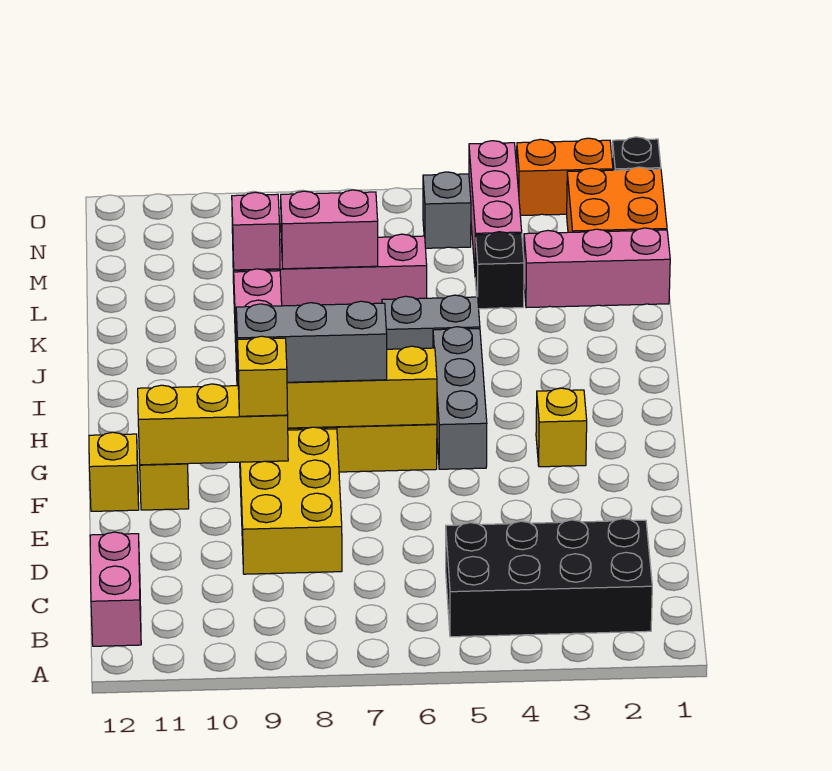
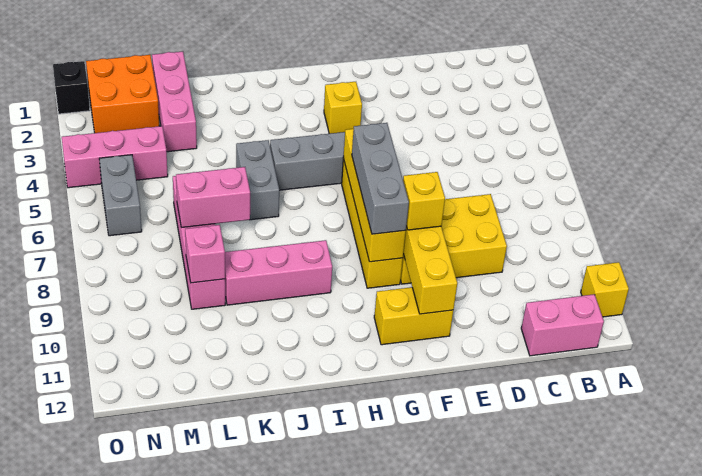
black brick B2:C5 level 1 -> none
yellow brick F12 level 1 -> yellow brick A11 level 1
black brick L4 level 1 -> none
pink brick L7:L8 level 2 -> pink brick K7:L7 level 2
grey brick N5 level 1 -> grey brick N5:N6 level 1
orange brick O2:O3 level 1 -> none

